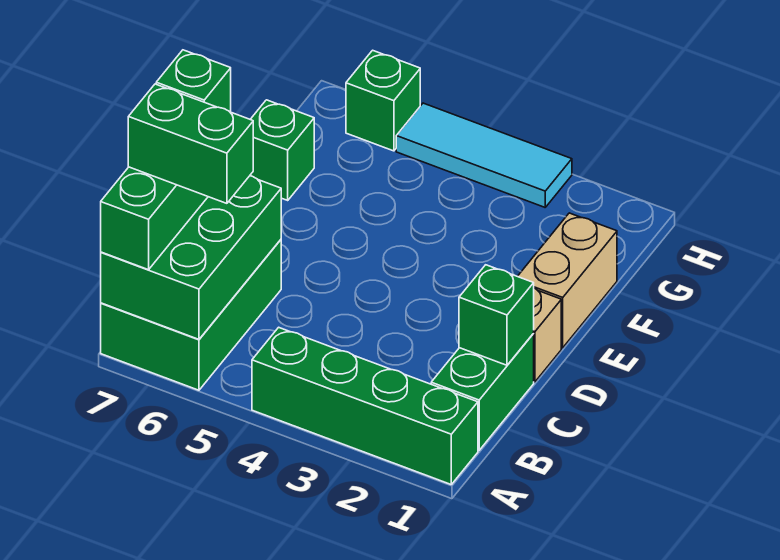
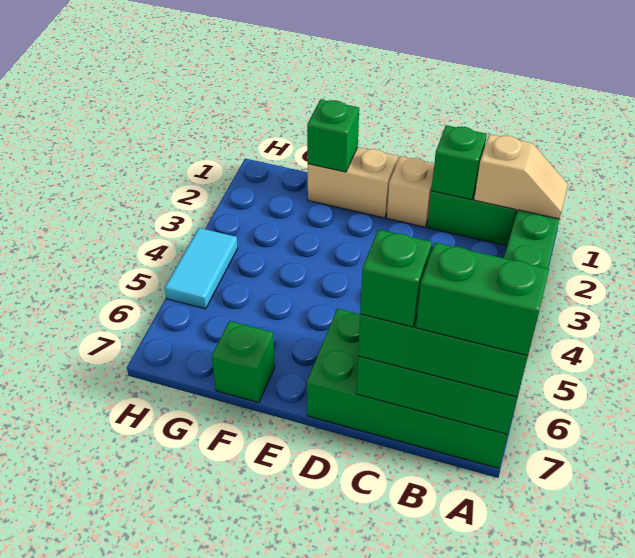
none -> tan slope A1:B1 level 2 top B
green brick A6:C7 level 1 -> green brick A6:D7 level 1
green brick B6:B7 level 4 -> green brick A7:B7 level 4
cyan tile H3:H5 level 1 -> cyan tile H4:H5 level 1
green brick H6 level 1 -> green brick F1 level 2

